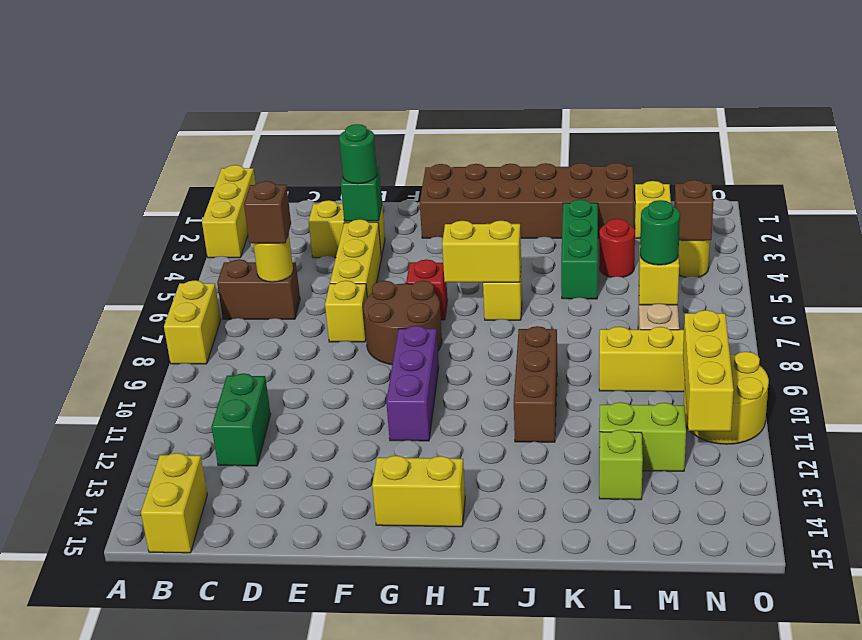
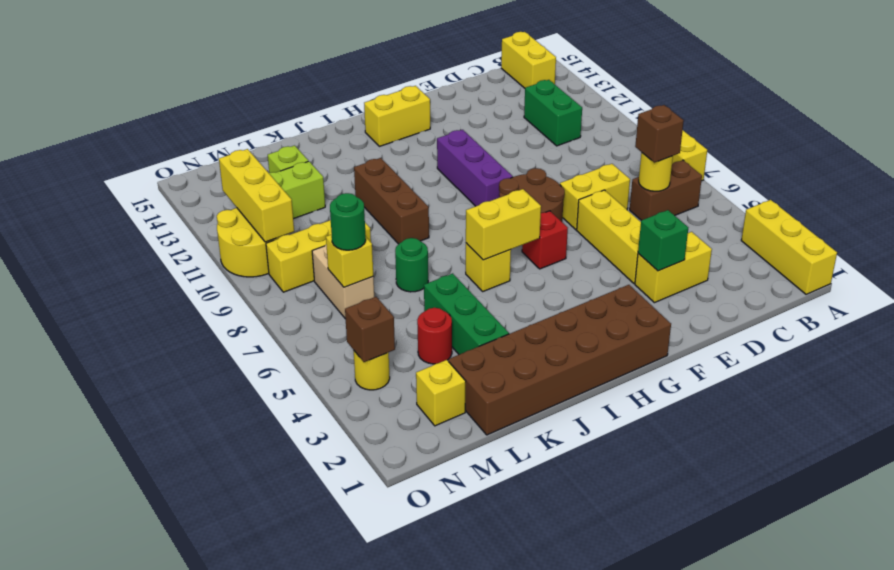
green round brick E3 level 3 -> green round brick K7 level 1
yellow brick E7 level 1 -> yellow brick D7:E7 level 1

